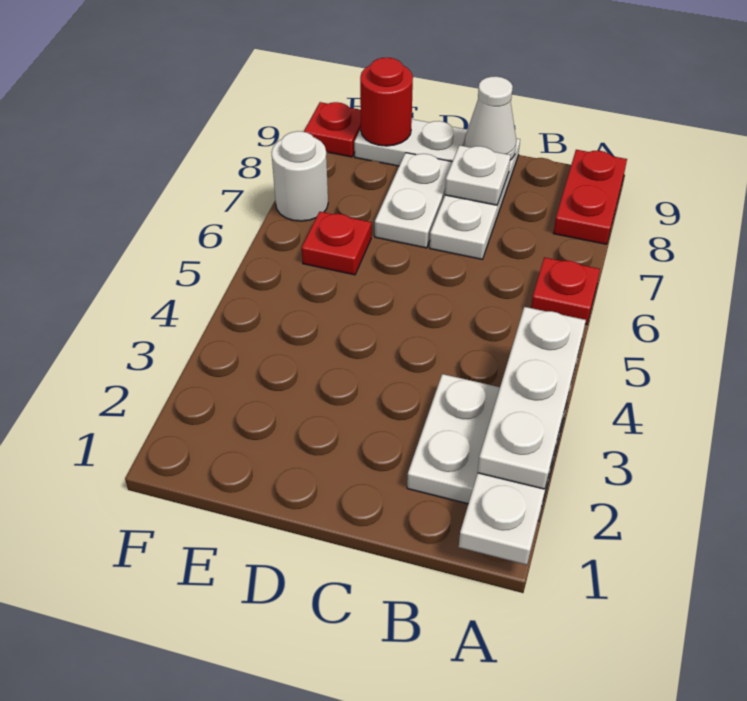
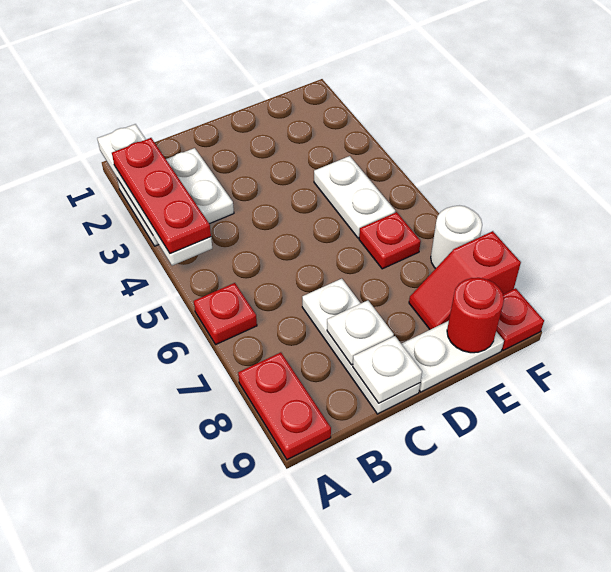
white plate A2:A4 level 3 -> red plate A2:A4 level 3
white cone C9 level 2 -> white plate C9 level 2
white plate D7:D8 level 1 -> white plate E4:E5 level 1
none -> red slope E8:F8 level 1 top F

